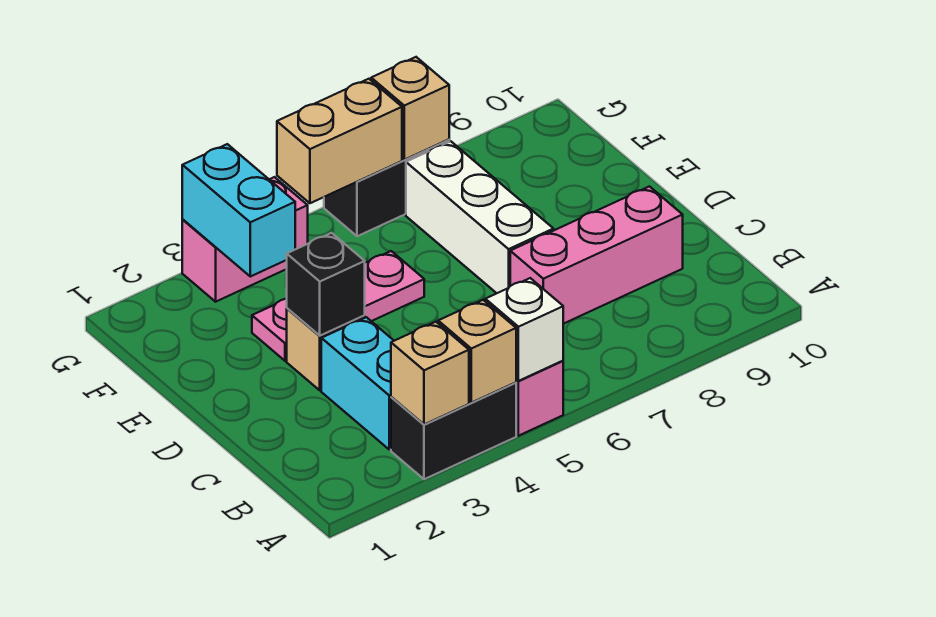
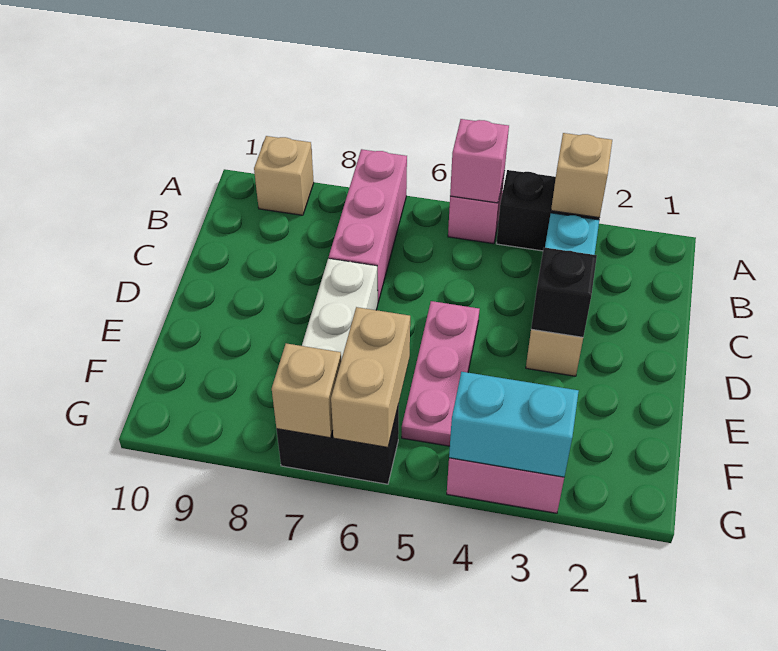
tan brick A4 level 2 -> tan brick A9 level 1
white brick A5 level 2 -> pink brick A5 level 2
pink brick C7:C9 level 1 -> pink brick A7:C7 level 1
pink plate E3:E5 level 1 -> pink plate D5:F5 level 1
cyan brick F3:G3 level 2 -> cyan brick G3:G4 level 2
tan brick G5:G6 level 2 -> tan brick F6:G6 level 2

